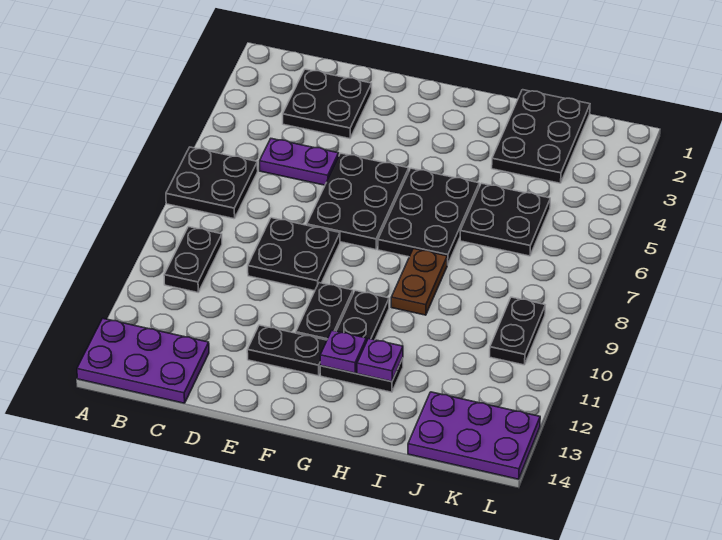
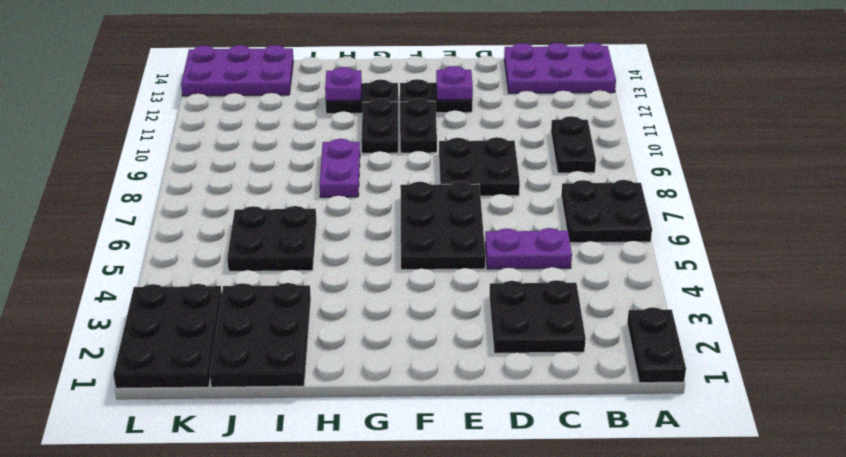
black plate G5:H7 level 1 -> black plate K1:L3 level 1
purple plate G12 level 2 -> purple plate E12 level 2
brown plate H8:H9 level 1 -> purple plate H8:H9 level 1
black plate K9:K10 level 1 -> black plate A1:A2 level 1

